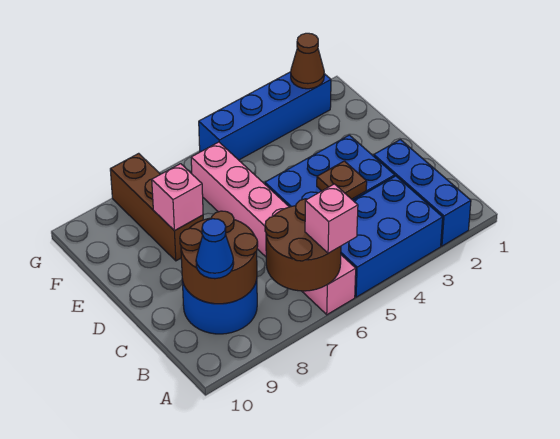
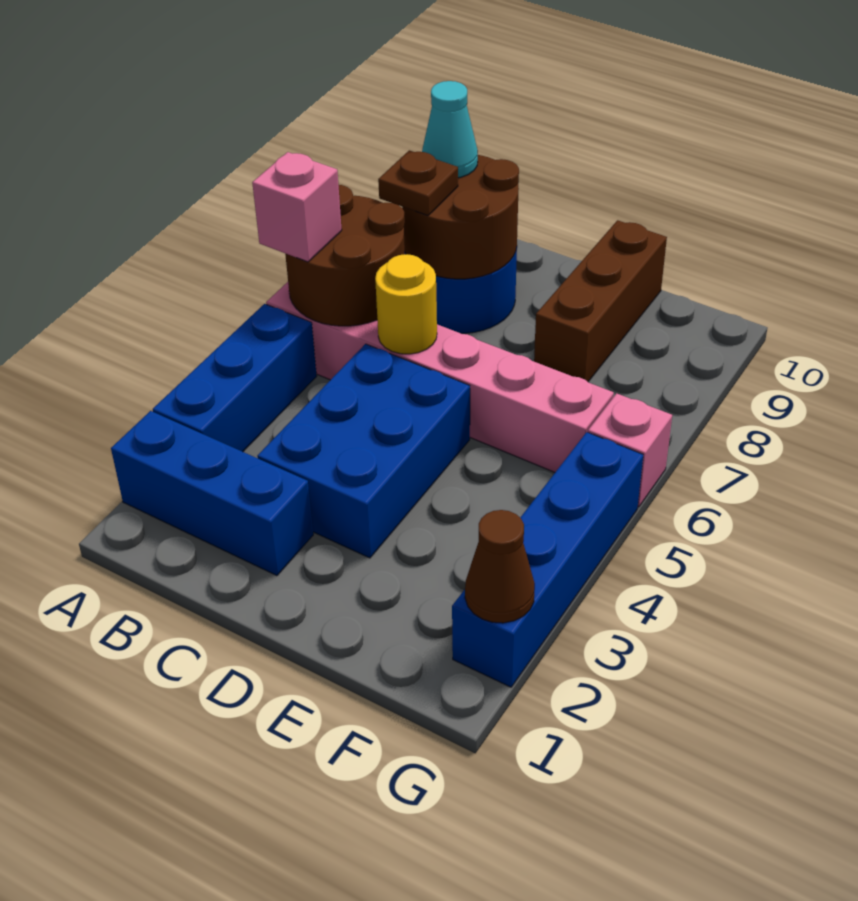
blue brick A3:B5 level 1 -> blue brick A3:A5 level 1
blue cone B9 level 3 -> cyan cone B9 level 3
brown plate C4 level 2 -> brown plate B8 level 3
none -> yellow round brick C6 level 2
brown brick E8:G8 level 1 -> brown brick E8:E10 level 1
pink brick E8 level 2 -> pink brick G6 level 1

